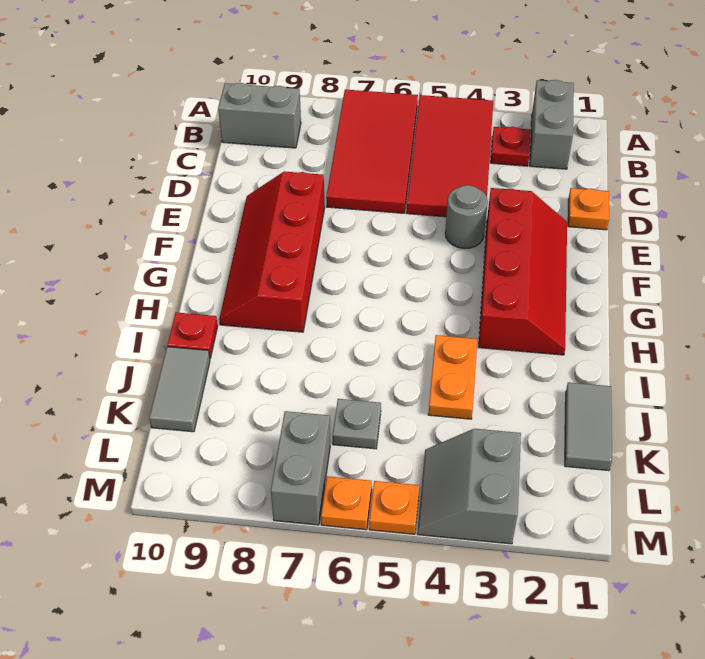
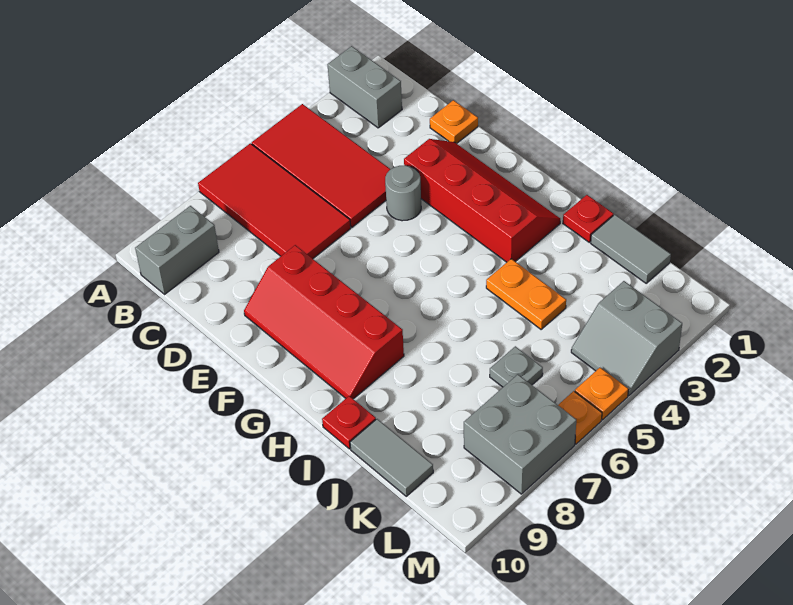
red plate B3 level 1 -> red plate I1 level 1
grey brick L7:M7 level 1 -> grey brick L7:M8 level 1

